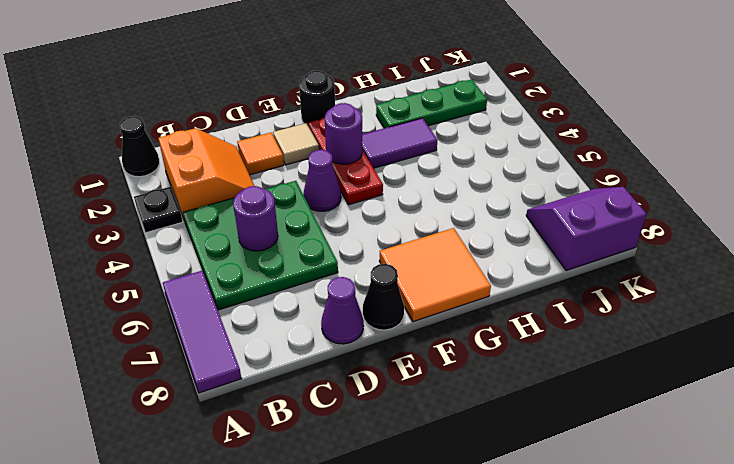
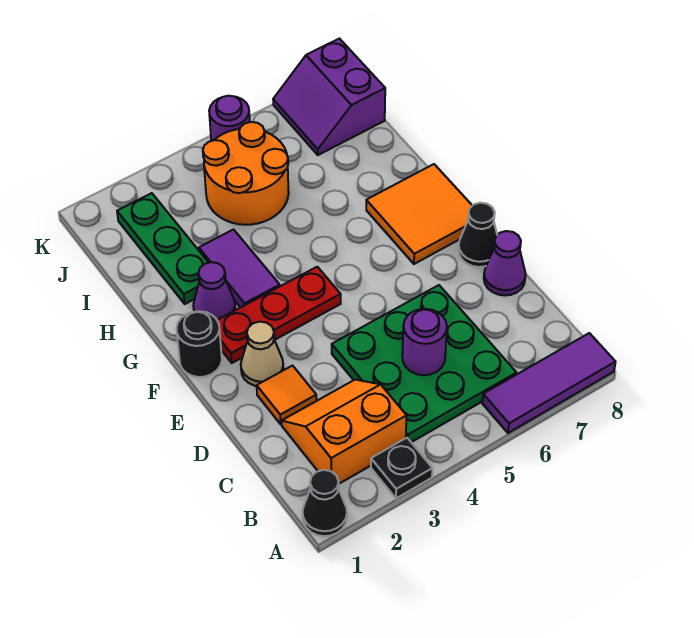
tan tile E2 level 1 -> tan cone E2 level 1
purple cone E4 level 1 -> purple cone G2 level 1
purple round brick F3 level 2 -> purple round brick K5 level 1
none -> orange round brick I4:J5 level 1

